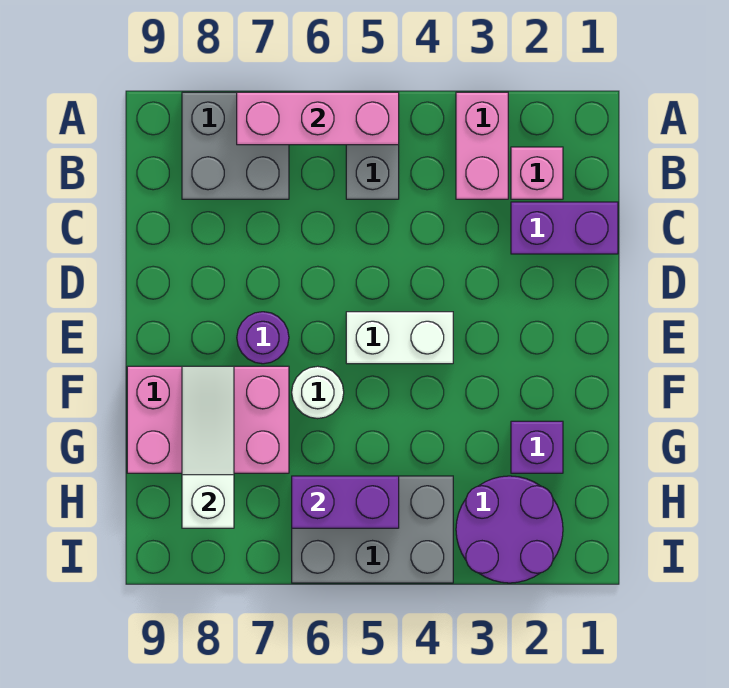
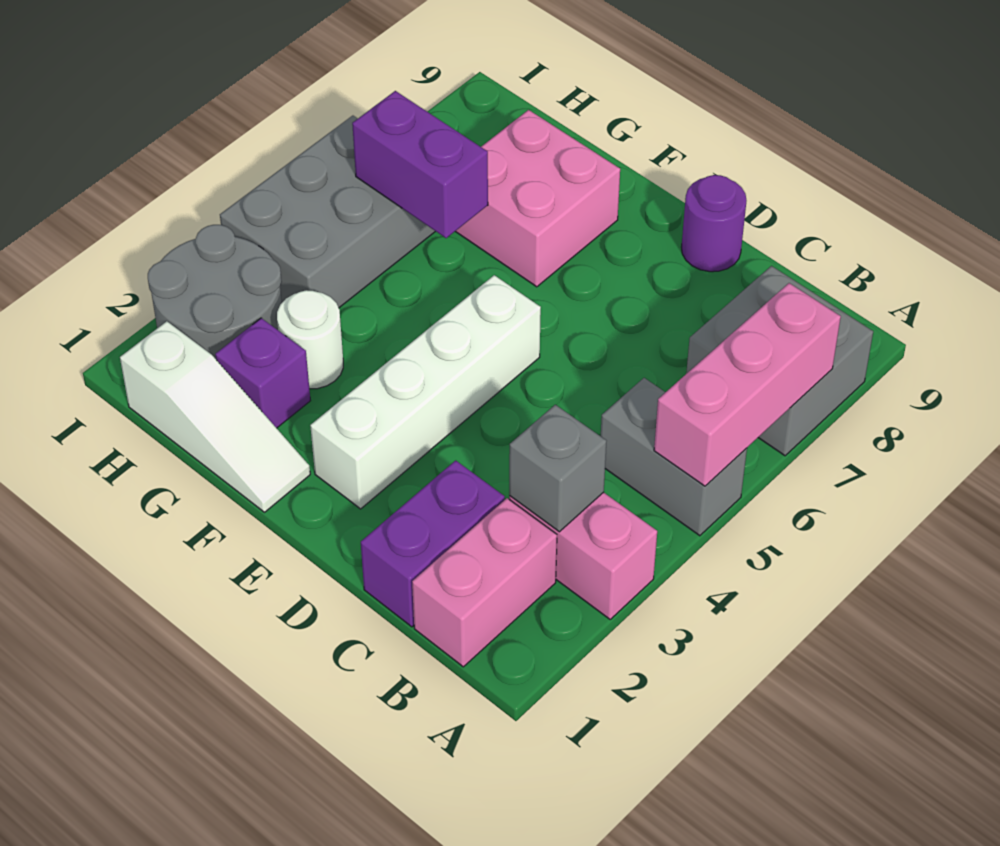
pink brick B2 level 1 -> pink brick B1:B2 level 1
none -> grey brick B3 level 2
white brick E4:E5 level 1 -> white brick E2:E5 level 1
purple round brick E7 level 1 -> purple round brick D9 level 1
white round brick F6 level 1 -> white round brick G3 level 1
pink brick F7:G9 level 1 -> pink brick F7:G8 level 1
white slope F8:H8 level 2 top H -> white slope F1:H1 level 1 top H
purple round brick H2:I3 level 1 -> grey round brick H2:I3 level 1
purple brick H5:H6 level 2 -> purple brick G6:H6 level 2

